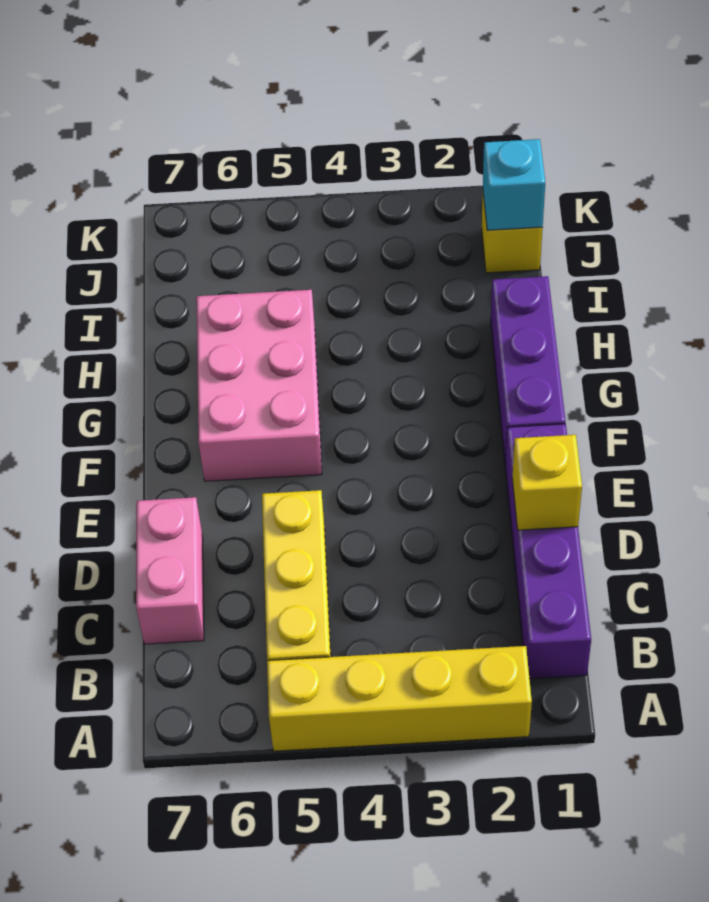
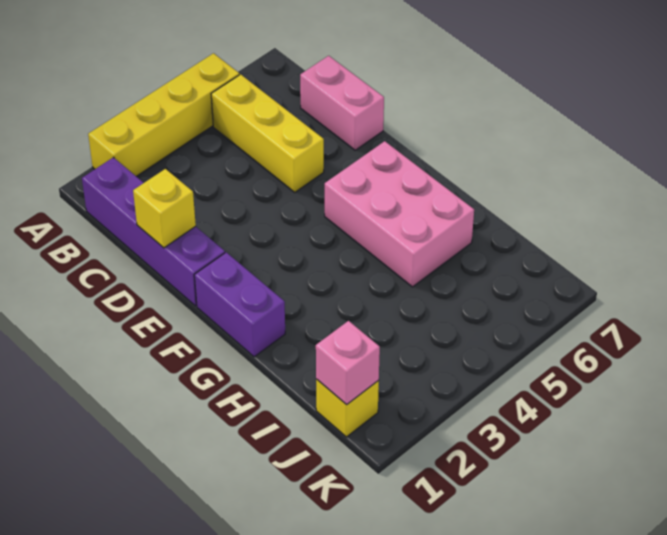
purple brick F1:H1 level 1 -> purple brick F1:G1 level 1
cyan brick J1 level 2 -> pink brick J1 level 2

